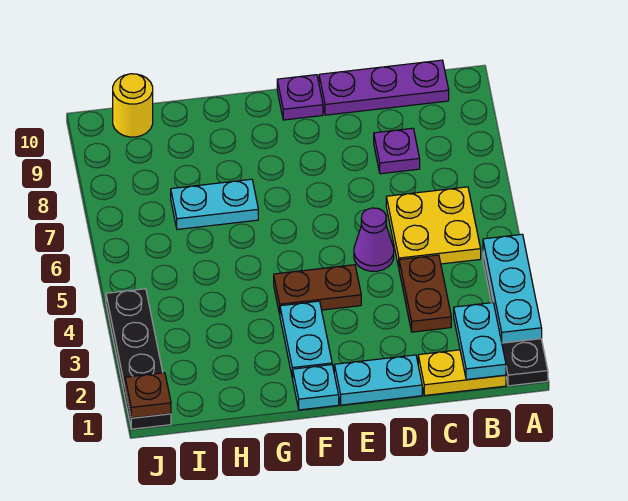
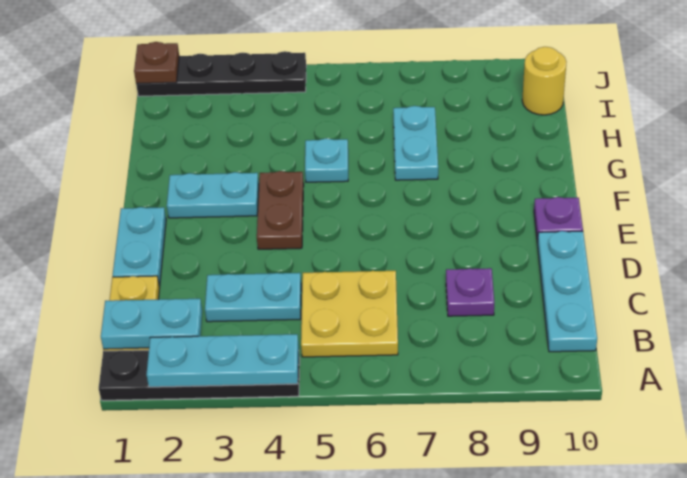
purple plate B10:D10 level 1 -> cyan plate B10:D10 level 1
brown plate C3:C4 level 1 -> cyan plate C3:C4 level 1
purple cone D5 level 1 -> none
cyan plate F1 level 1 -> cyan plate G5 level 1

